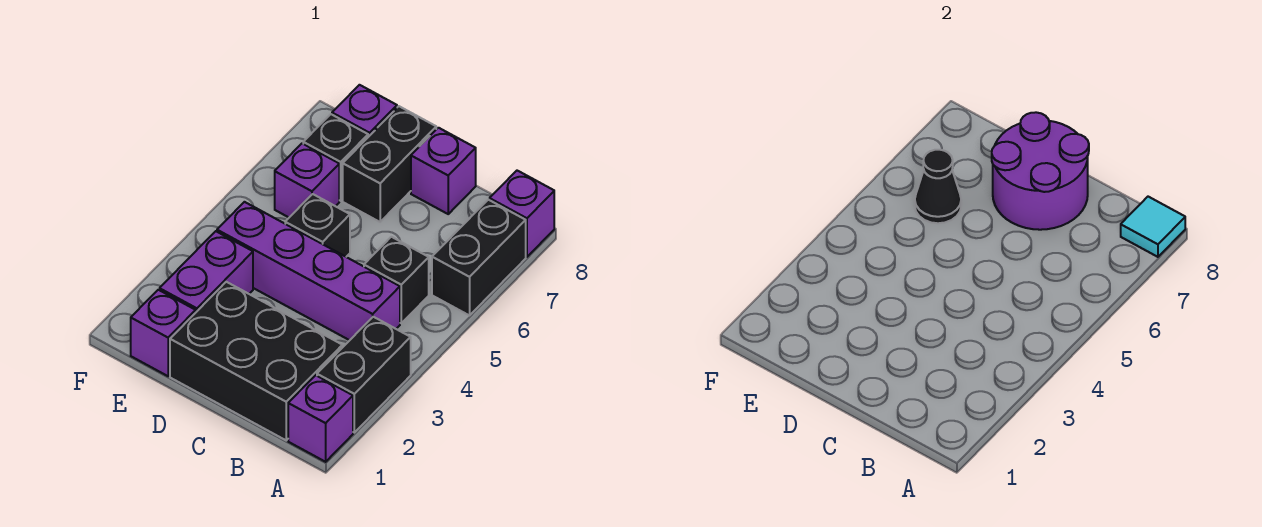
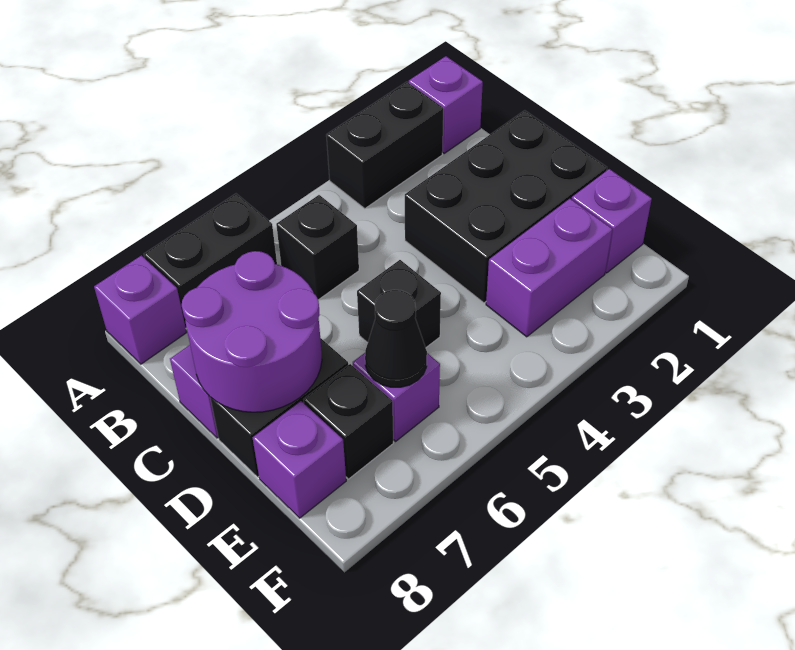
cyan tile A8 level 2 -> none
black brick B1:D2 level 1 -> black brick C1:D3 level 1
purple brick B4:E4 level 1 -> none

